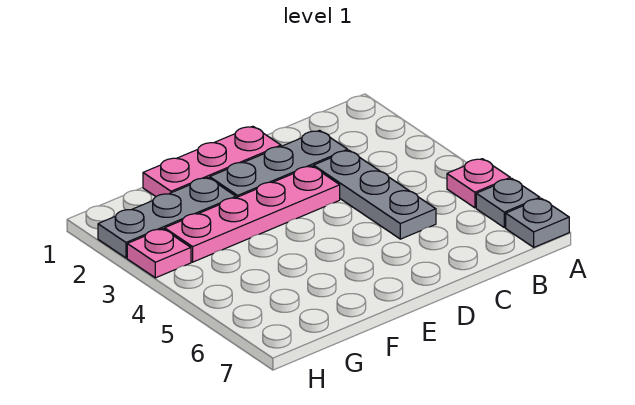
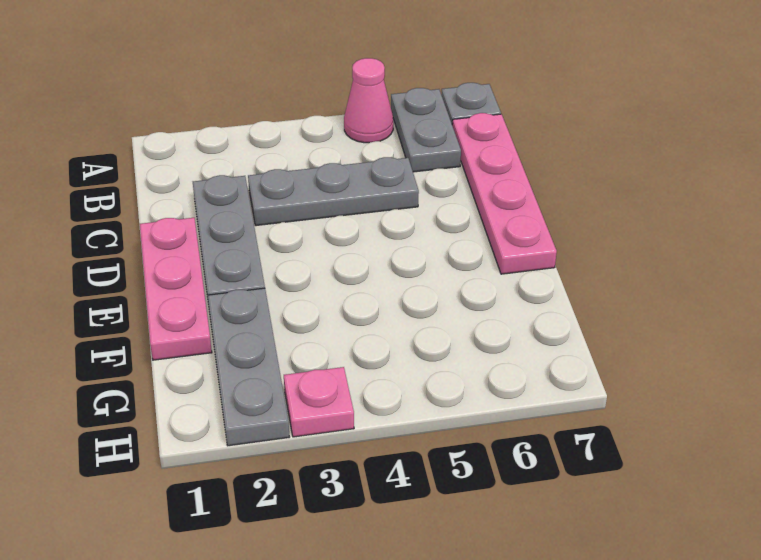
pink plate A5 level 1 -> pink cone A5 level 1
grey plate A6 level 1 -> grey plate A6:B6 level 1
pink plate D3:G3 level 1 -> pink plate B7:E7 level 1

